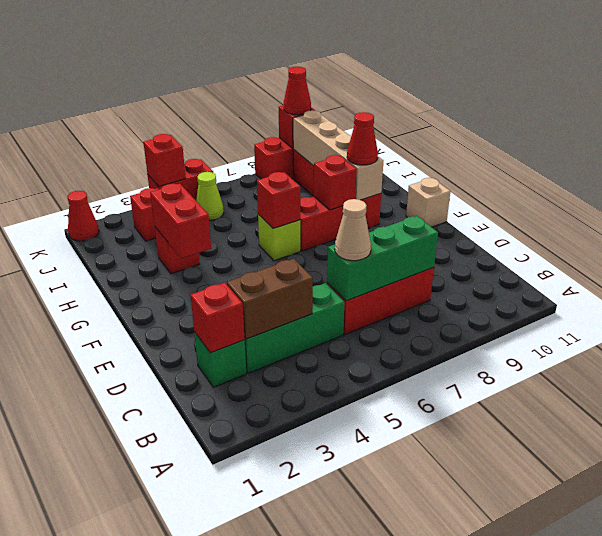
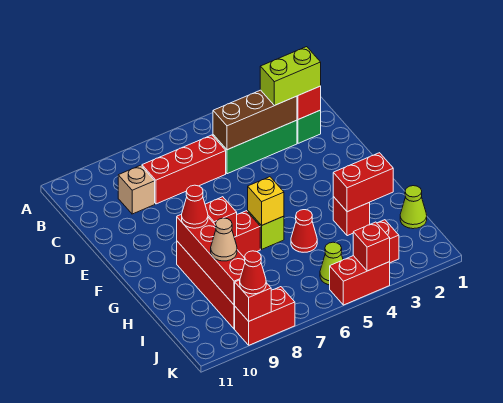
none -> lime brick C2:C3 level 3
brown brick C3:C4 level 2 -> brown brick C3:C5 level 2
green brick C6:C8 level 2 -> none
tan cone C6 level 3 -> tan cone I9 level 3
tan brick F11 level 1 -> tan brick C9 level 1
red brick G3:H3 level 2 -> red brick H2:H3 level 2
red brick G6 level 2 -> yellow brick G6 level 2
tan brick G9:J9 level 2 -> red brick G9:J9 level 2
none -> lime cone I1 level 1
red cone K1 level 1 -> red cone H5 level 1

